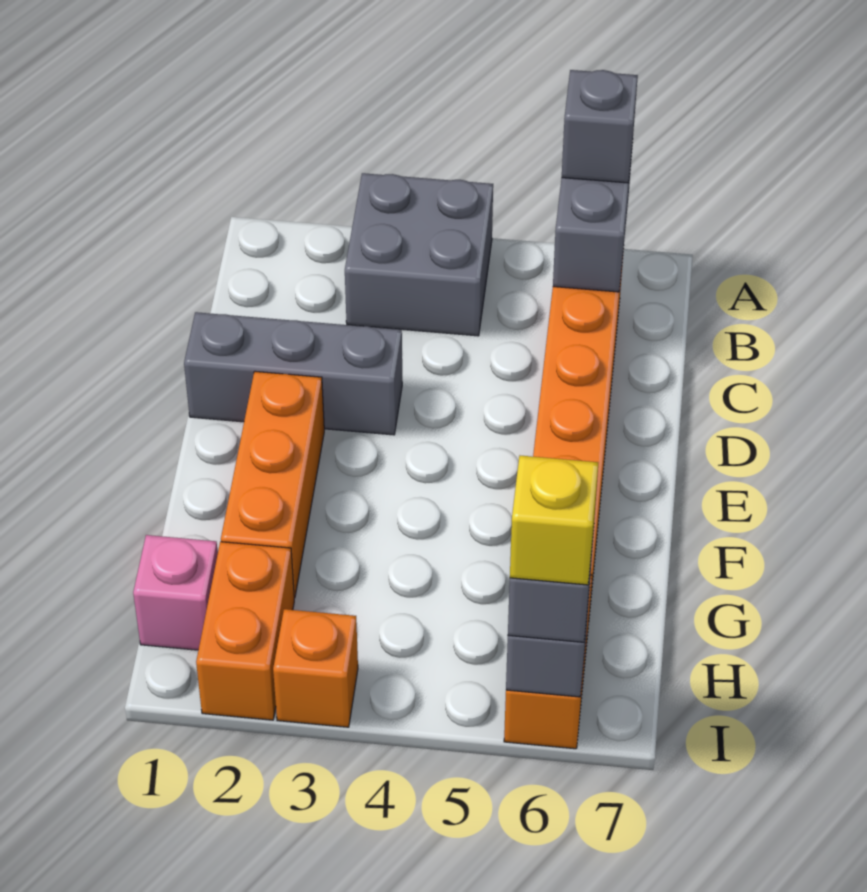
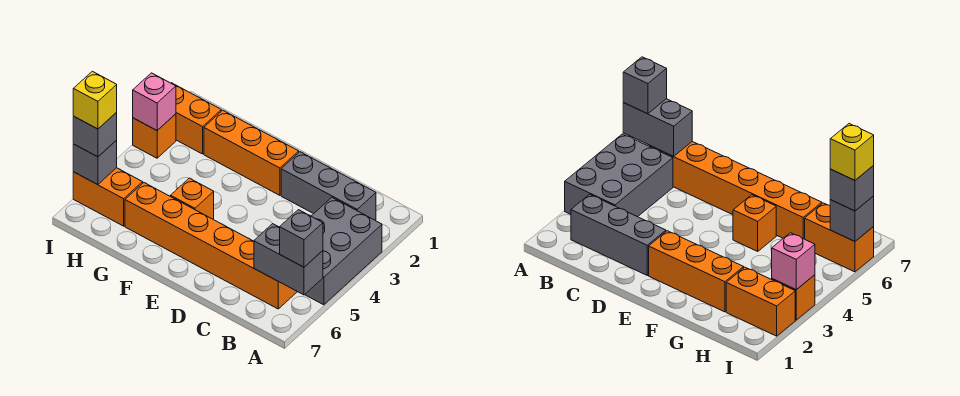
grey brick A3:B4 level 1 -> grey brick A3:B5 level 1
grey brick D1:D3 level 1 -> grey brick B2:D2 level 1
none -> orange brick F5 level 1
pink brick H1 level 1 -> pink brick I3 level 2

